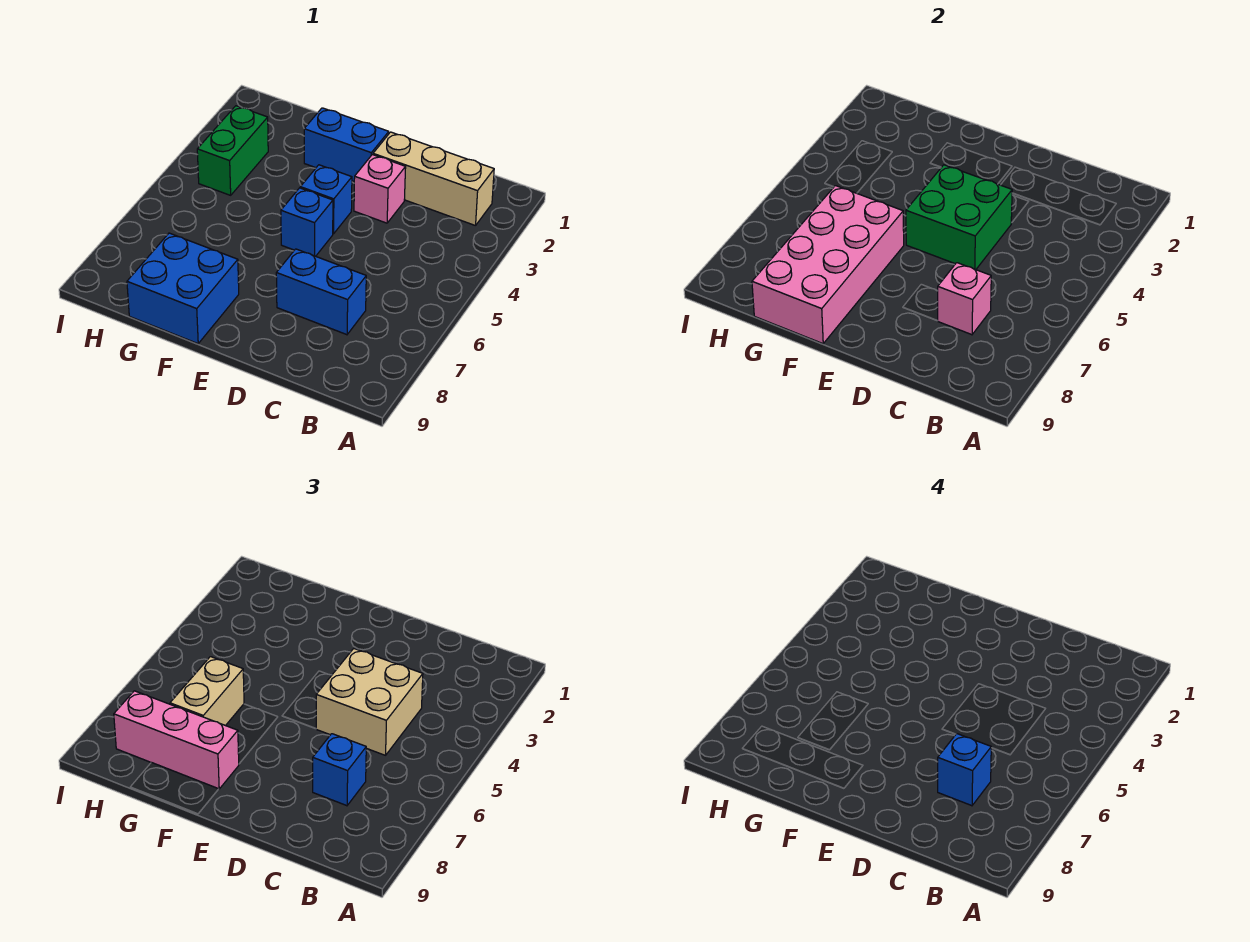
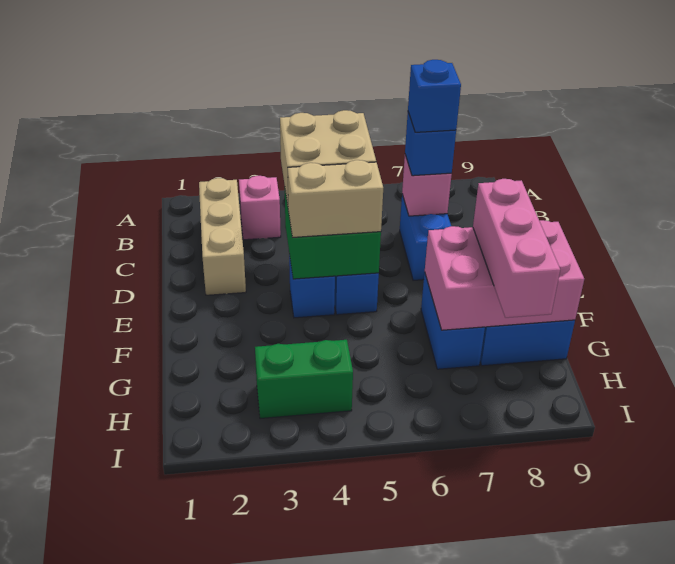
pink brick D3 level 1 -> pink brick B3 level 1
blue brick E2:F2 level 1 -> blue brick F7:G7 level 1
pink brick F6:G9 level 2 -> pink brick F7:G9 level 2
tan brick G6:G7 level 3 -> tan brick E4:E5 level 3

